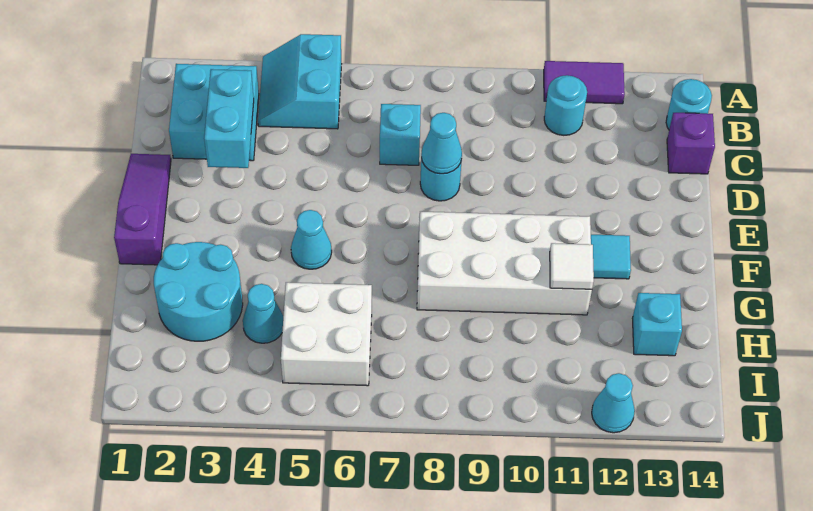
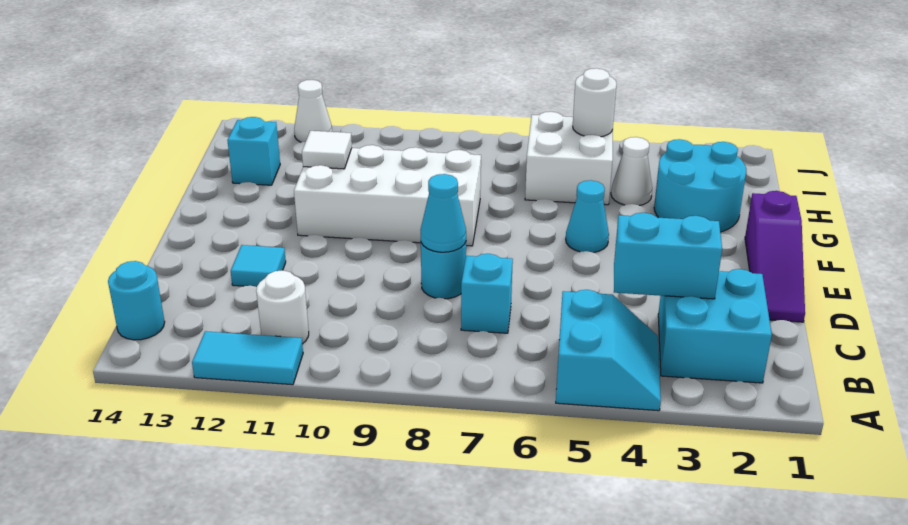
purple tile A11:A12 level 1 -> cyan tile A11:A12 level 1
cyan round brick B11 level 1 -> white round brick B11 level 1
cyan brick C3:D3 level 2 -> cyan brick C3:C4 level 2
purple brick C14 level 1 -> none
cyan tile F12 level 1 -> cyan tile D12 level 1
cyan cone H4 level 1 -> white cone H4 level 1
none -> white round brick I5 level 2
cyan cone J12 level 1 -> white cone J12 level 1

